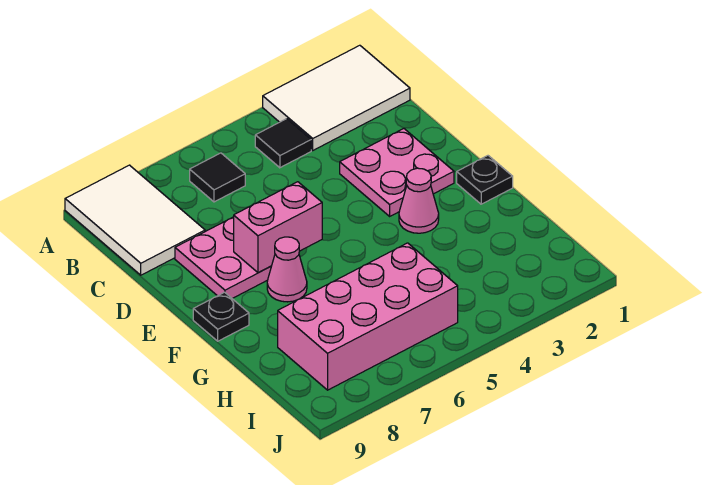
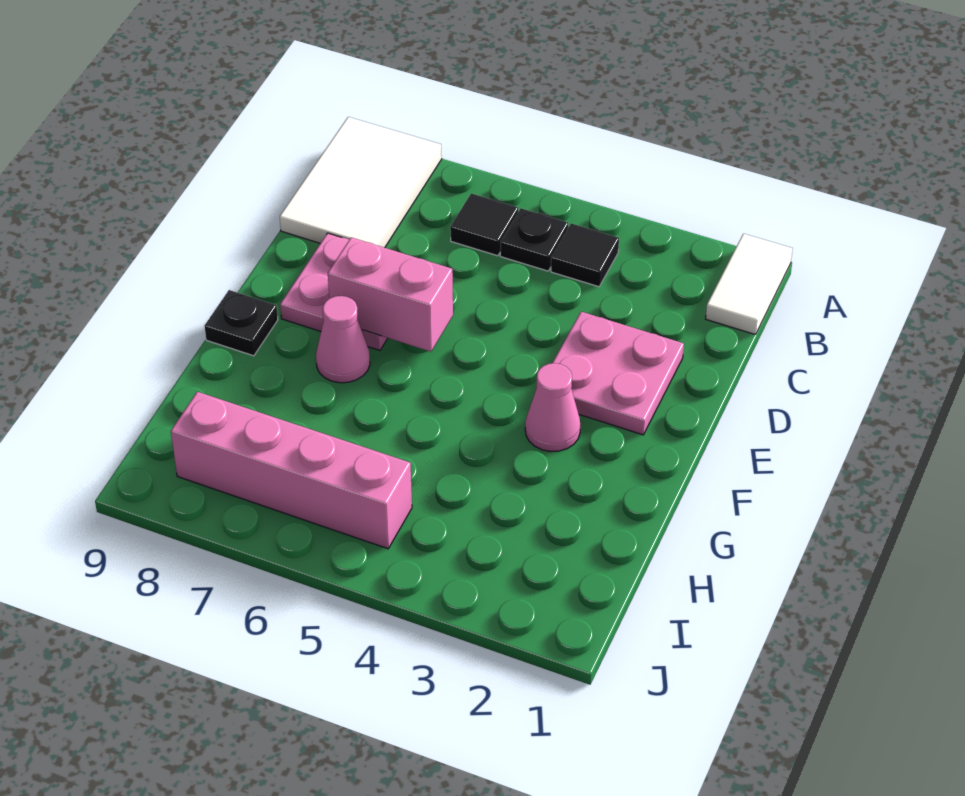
white tile A1:B3 level 1 -> white tile A1:B1 level 1
black plate F1 level 1 -> black plate B5 level 1
pink brick H5:I8 level 1 -> pink brick I5:I8 level 1

